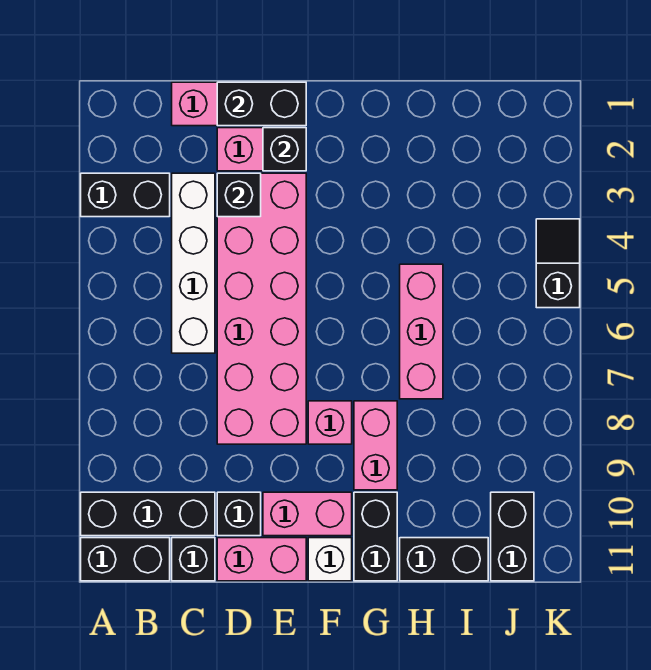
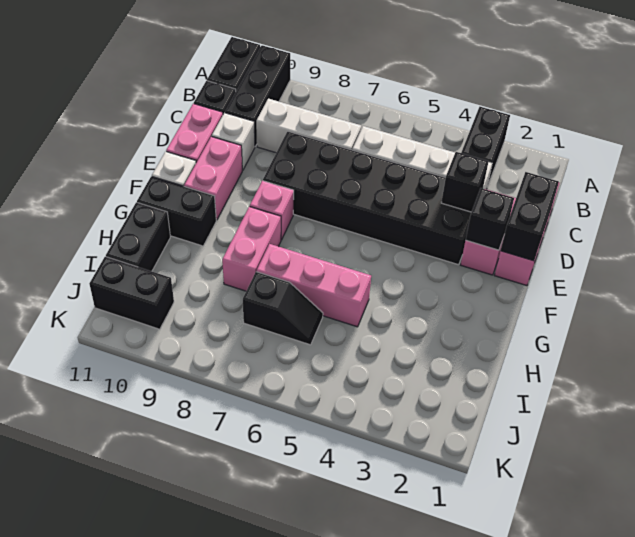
none -> white brick C7:C9 level 1
pink brick D3:E8 level 1 -> black brick D3:E8 level 1
black brick D10 level 1 -> white brick D10 level 1
pink brick G8:G9 level 1 -> pink brick G8:H8 level 1
black slope K4:K5 level 1 top 5 -> black slope I6:I7 level 1 top 7

